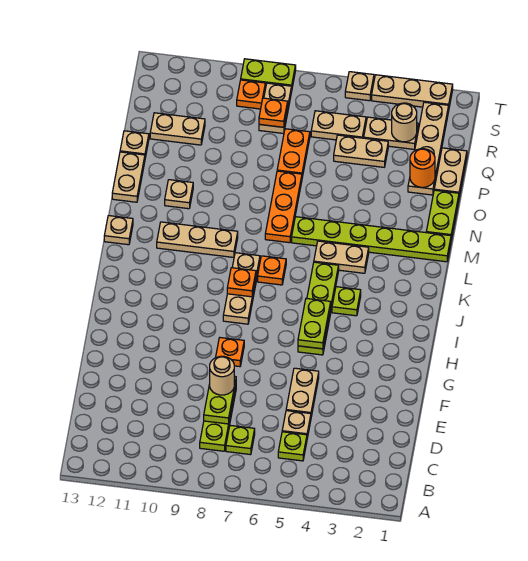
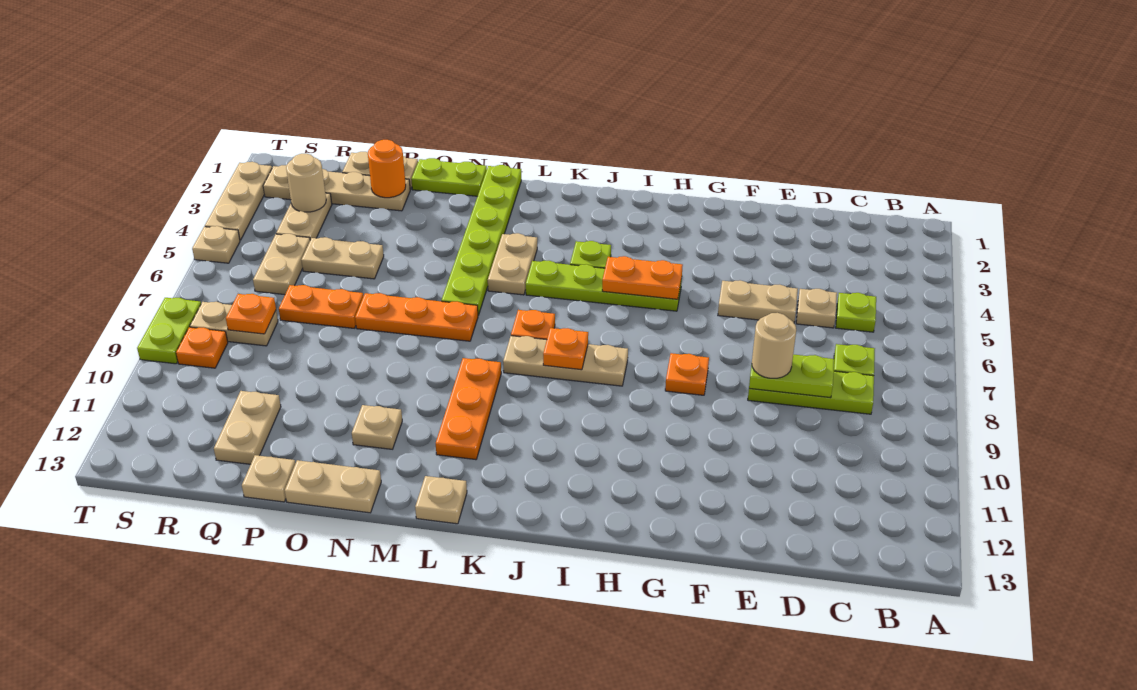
lime plate H5:I5 level 2 -> orange plate H5:I5 level 2
tan plate L9:L11 level 1 -> orange plate L9:L11 level 1
tan plate Q4:Q5 level 1 -> tan plate P5:Q5 level 1

